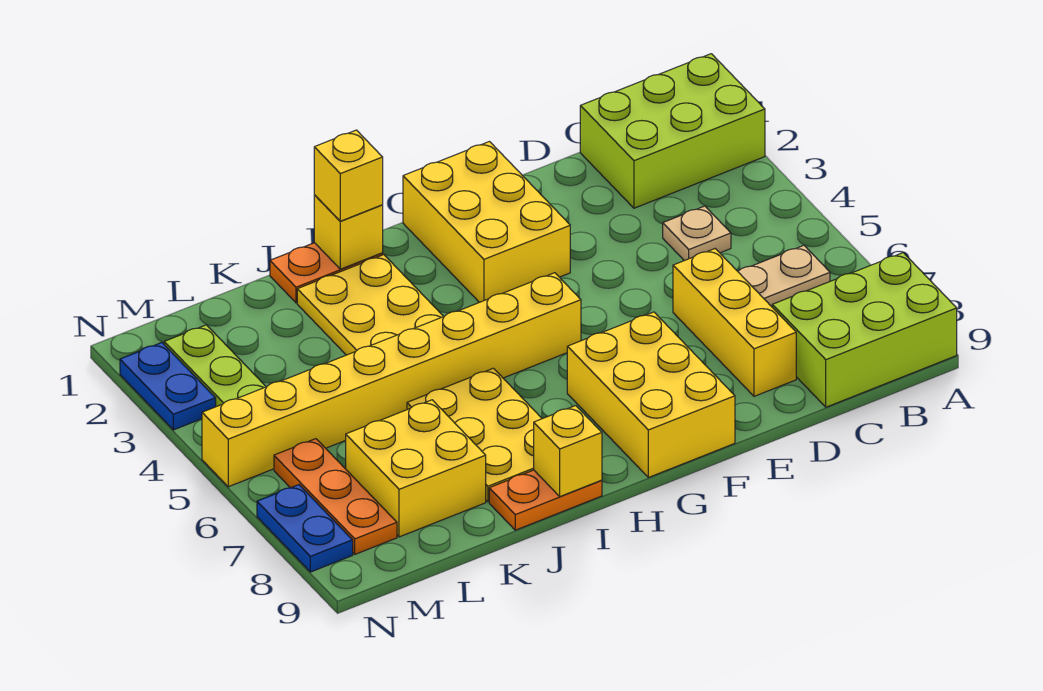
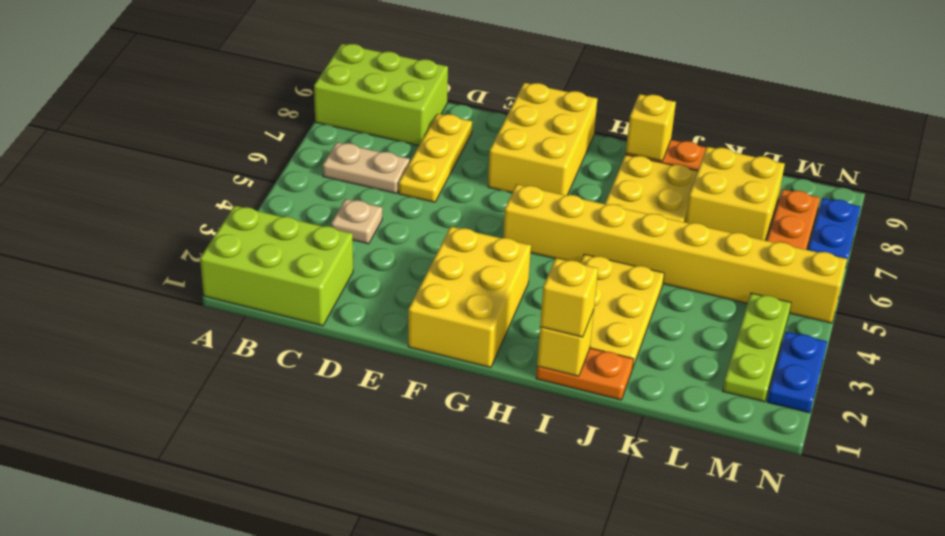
yellow brick D6:D8 level 1 -> yellow plate D6:D8 level 1

